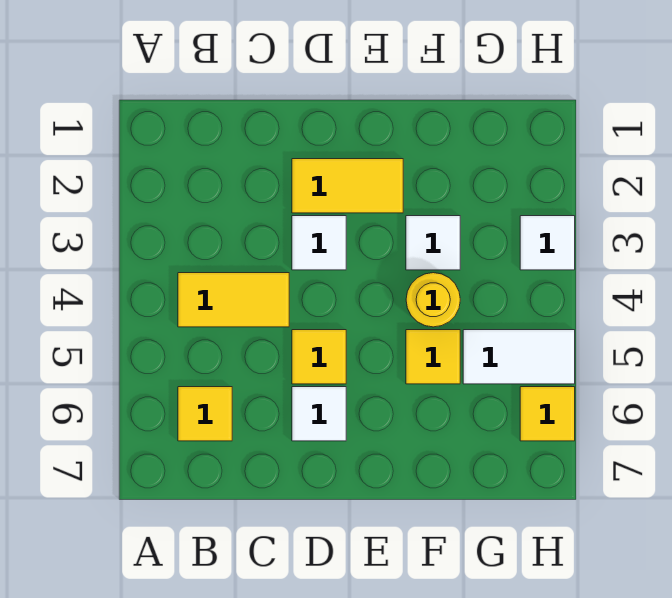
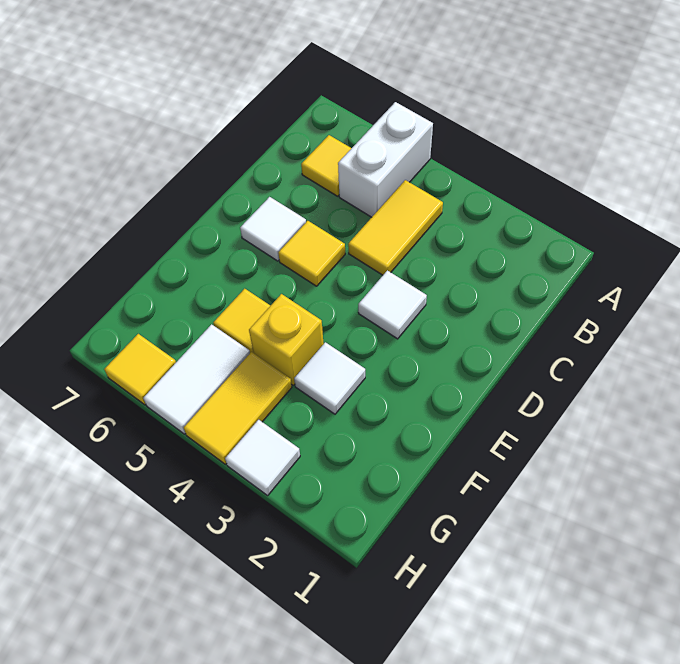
none -> white brick A5:B5 level 1
yellow tile D2:E2 level 1 -> yellow tile G4:H4 level 1
yellow round brick F4 level 1 -> yellow brick F4 level 1

